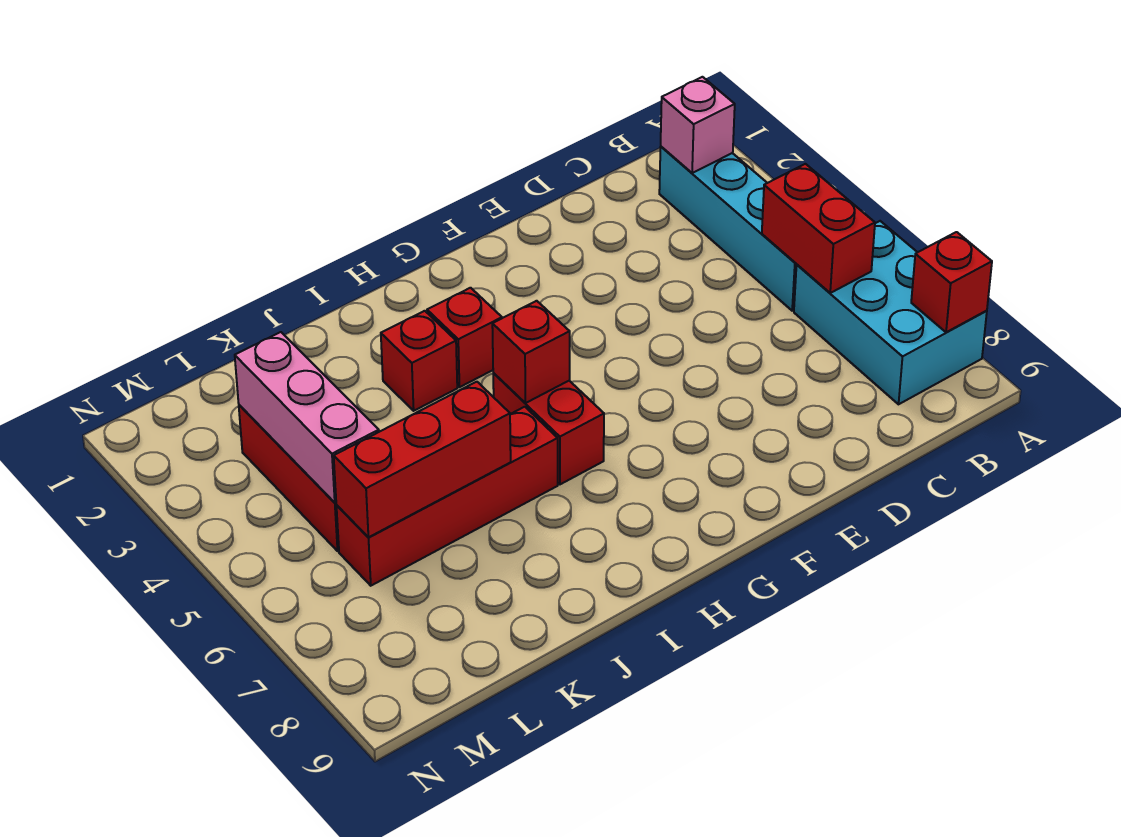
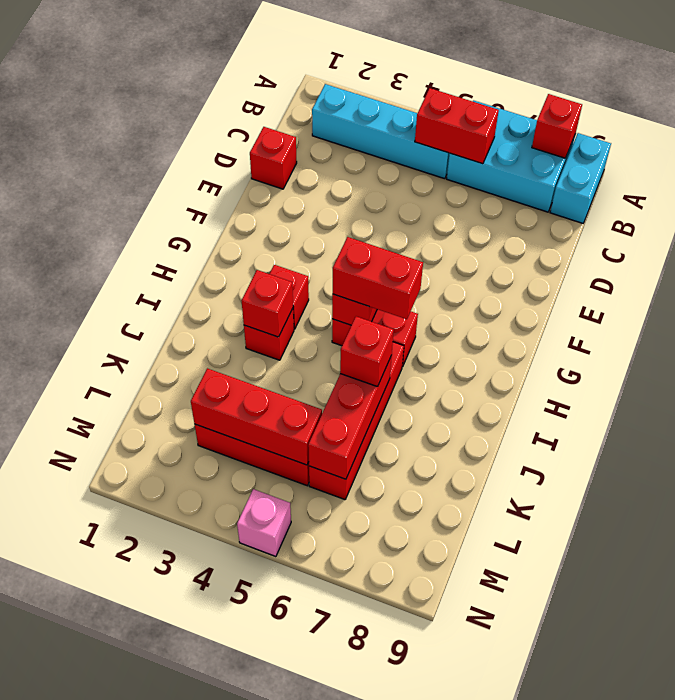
none -> cyan brick A9:B9 level 1
pink brick B2 level 2 -> pink brick N5 level 1
none -> red brick D1 level 1
none -> red brick H5:H6 level 3
none -> red brick I3 level 2
none -> red brick J6 level 3
pink brick L3:L5 level 2 -> red brick L3:L5 level 2

